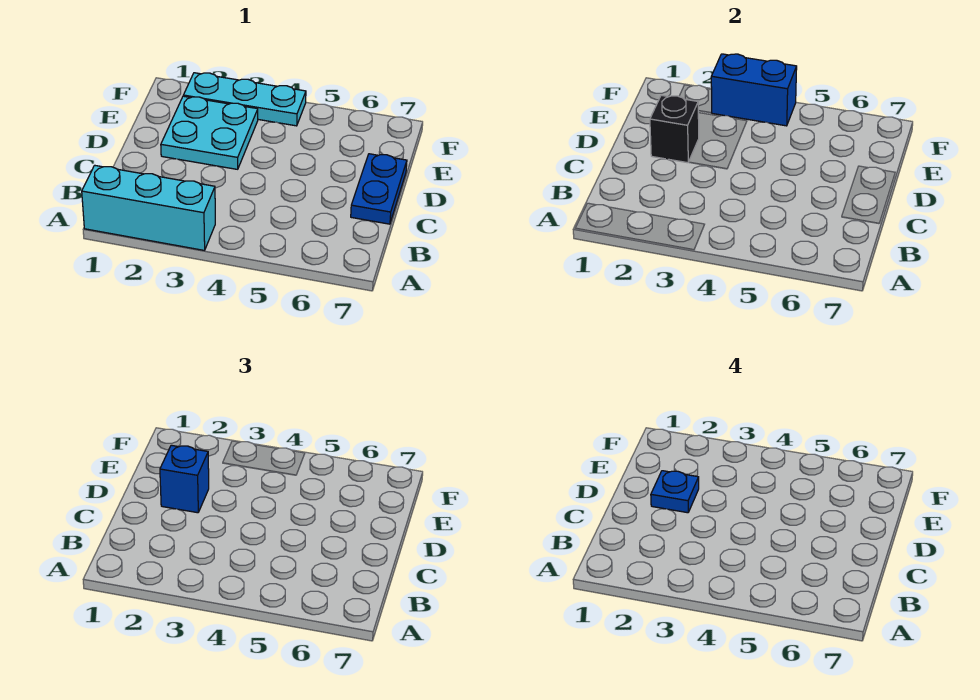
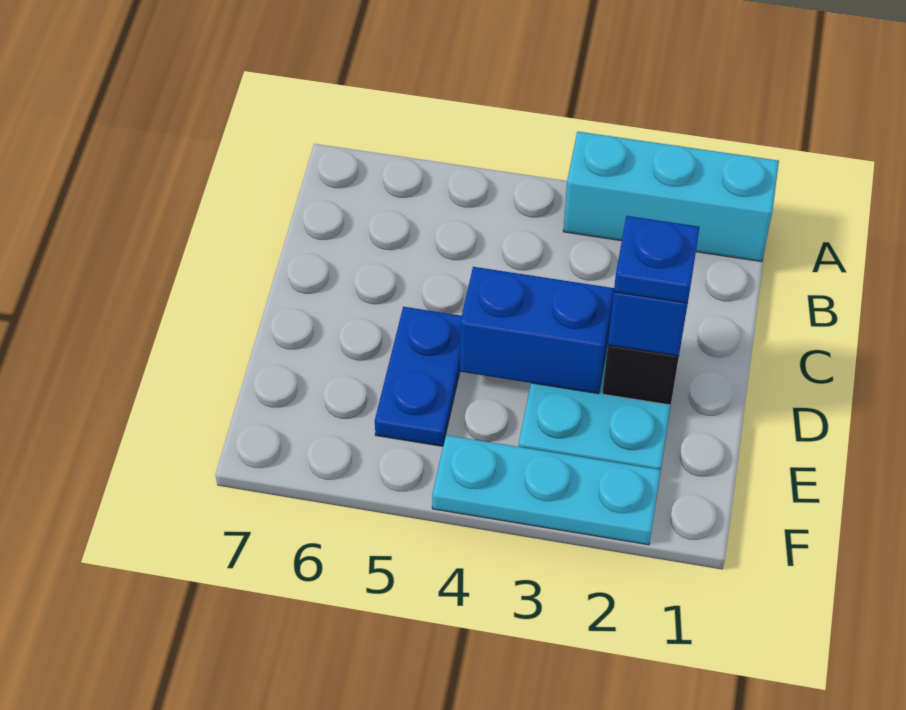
blue plate C7:D7 level 1 -> blue plate D5:E5 level 1
blue brick F3:F4 level 2 -> blue brick D3:D4 level 2

